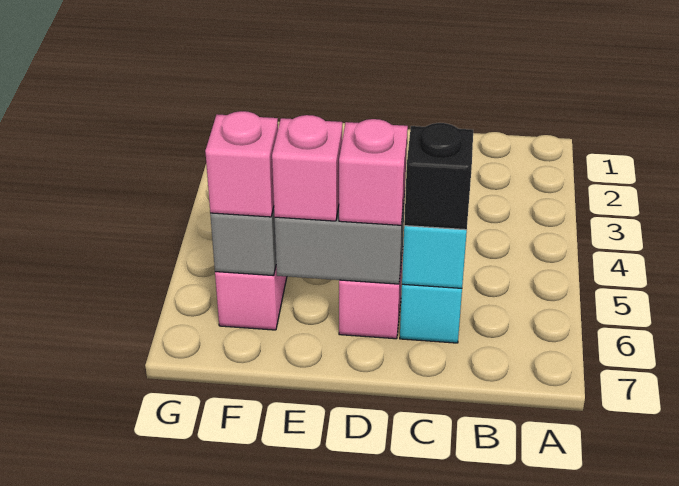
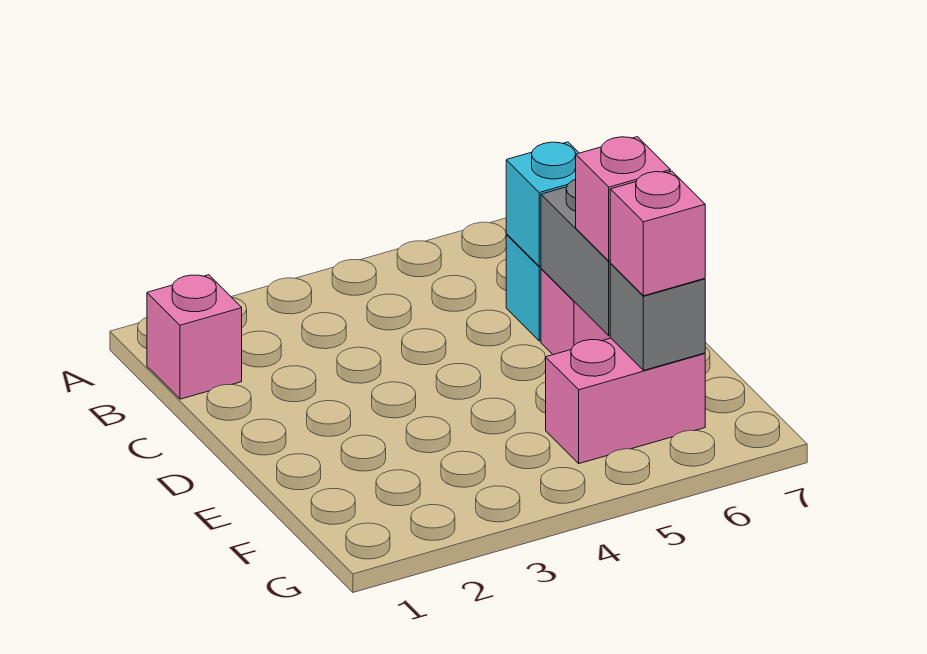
black brick C6 level 3 -> none
pink brick D6 level 3 -> pink brick B1 level 1

